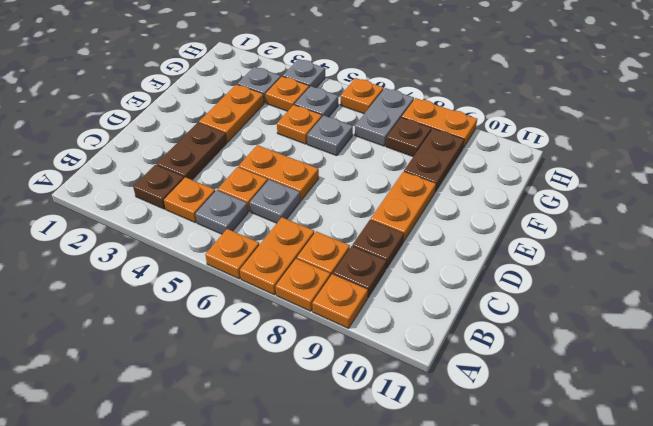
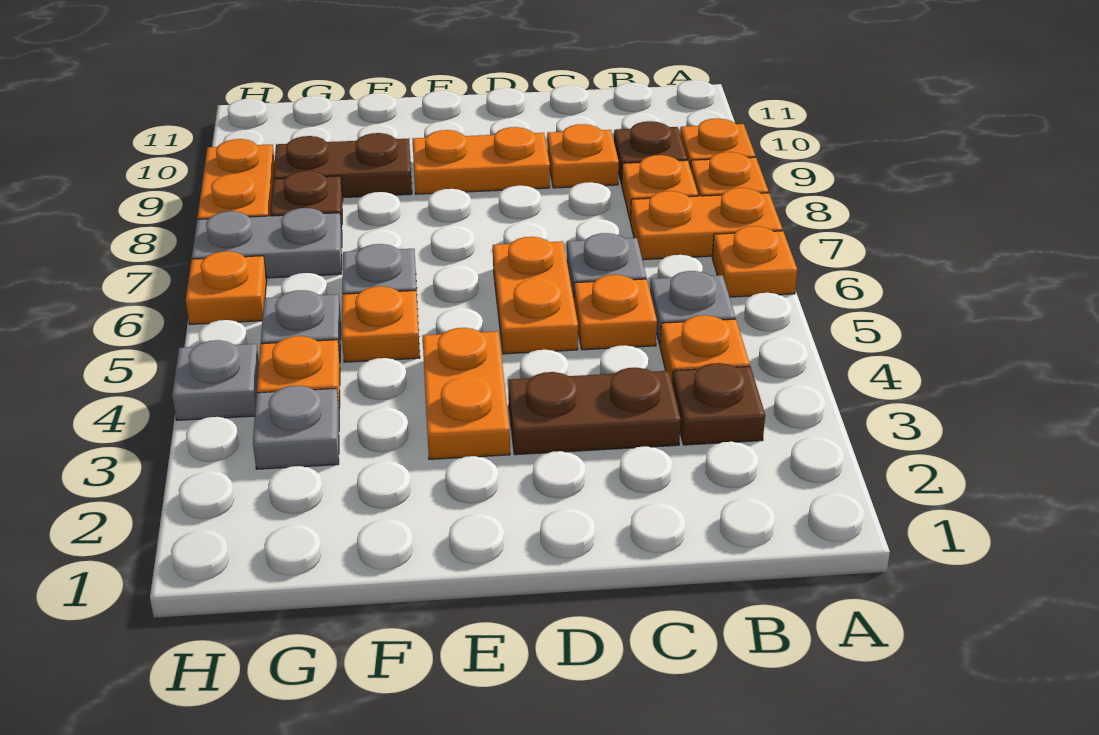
brown plate C9 level 1 -> orange plate C9 level 1
orange plate E3:F3 level 1 -> orange plate E3:E4 level 1

